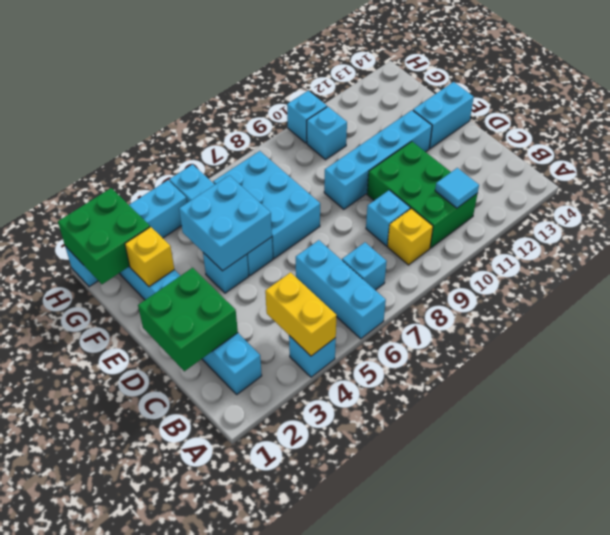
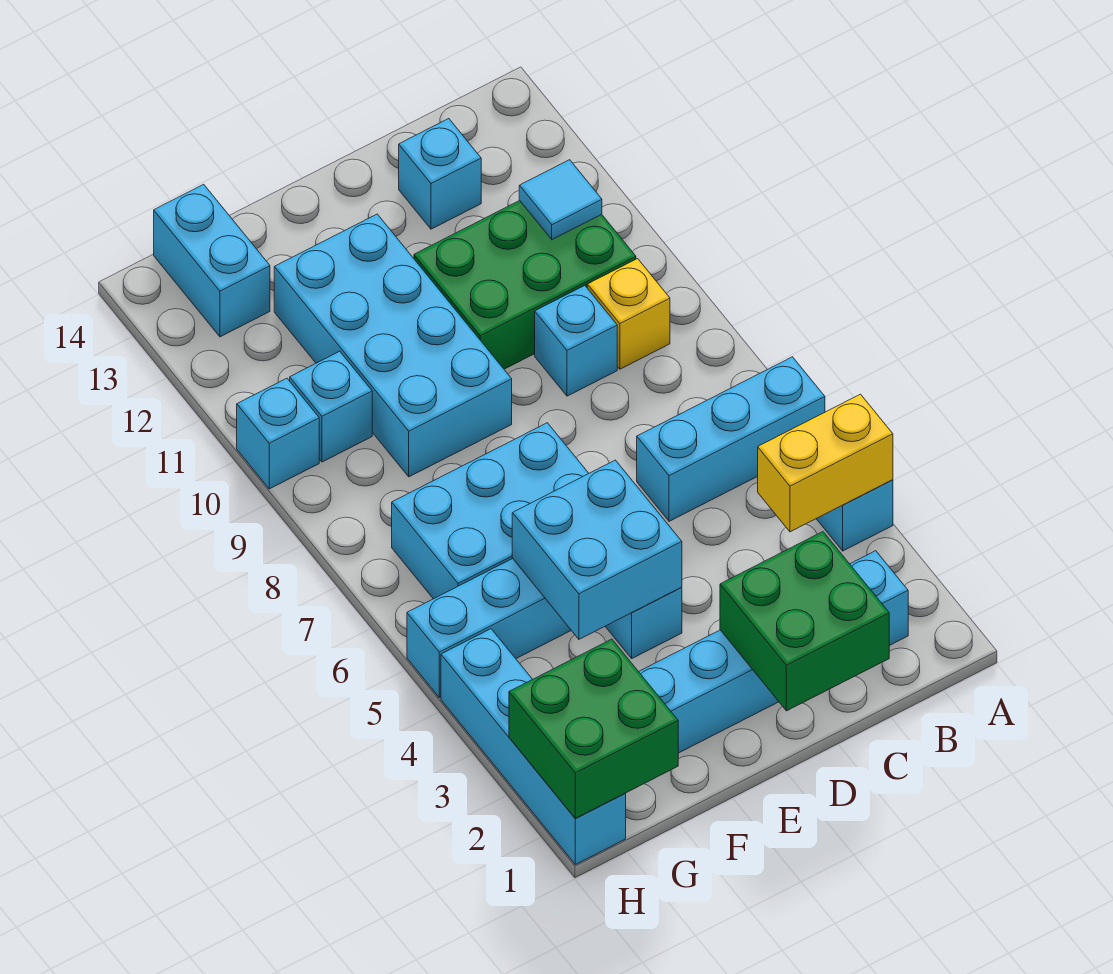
cyan brick B7 level 1 -> cyan brick C13 level 1
cyan brick E9:E12 level 1 -> cyan brick E9:F12 level 1
cyan brick E13:E14 level 1 -> cyan brick G13:G14 level 1
yellow brick F2 level 2 -> none

